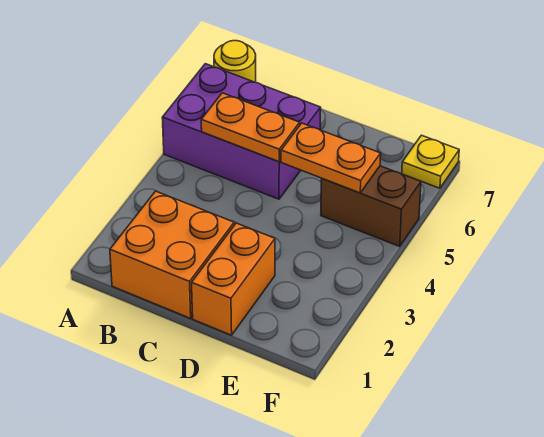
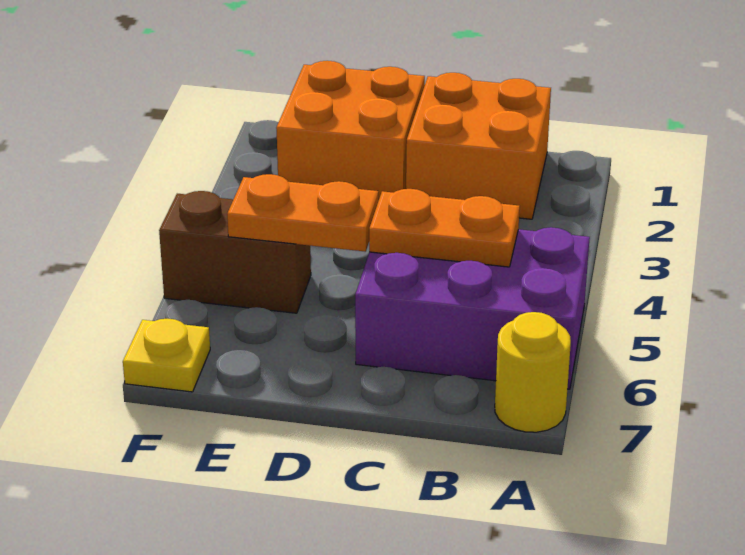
orange brick D1:D2 level 1 -> orange brick D1:E2 level 1

